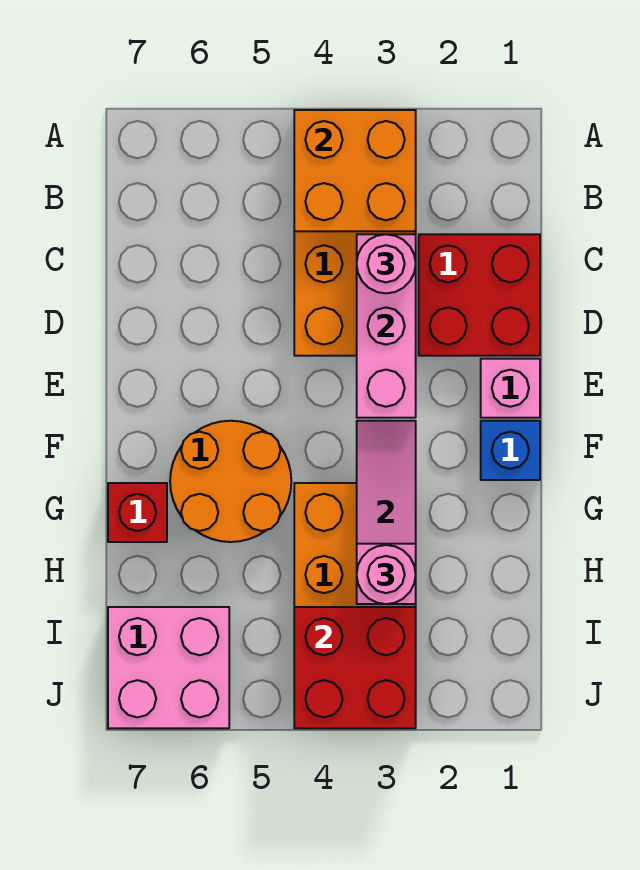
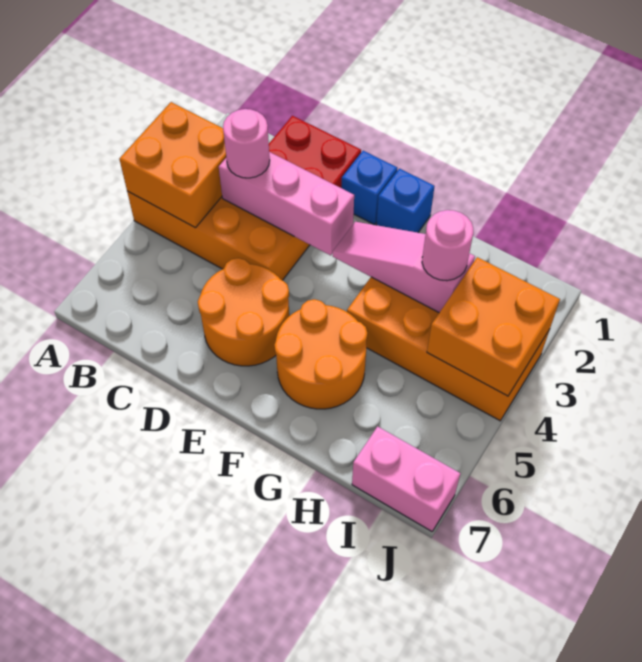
none -> orange round brick D5:E6 level 1
pink brick E1 level 1 -> blue brick E1 level 1
red brick G7 level 1 -> none
red brick I3:J4 level 2 -> orange brick I3:J4 level 2
pink brick I6:J7 level 1 -> pink brick I7:J7 level 1

